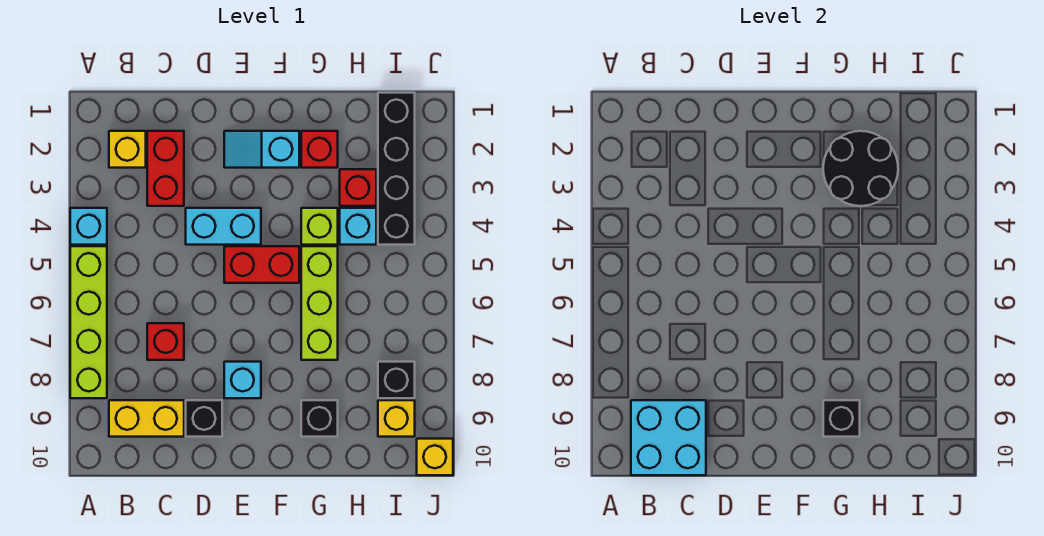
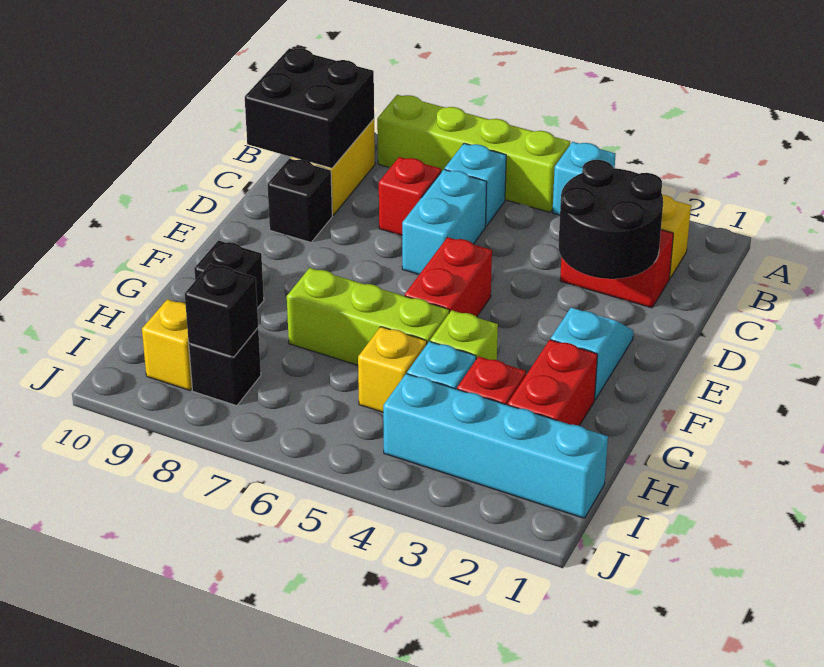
cyan brick B9:C10 level 2 -> black brick B9:C10 level 2
cyan brick D4:E4 level 1 -> cyan brick C6:D6 level 1
cyan brick E8 level 1 -> cyan brick B6 level 1
red brick G2 level 1 -> red brick G2:H2 level 1
black round brick G2:H3 level 2 -> black round brick C2:D3 level 2
black brick G9 level 2 -> black brick I8 level 2
black brick I1:I4 level 1 -> cyan brick I1:I4 level 1
yellow brick J10 level 1 -> yellow brick H5 level 1

